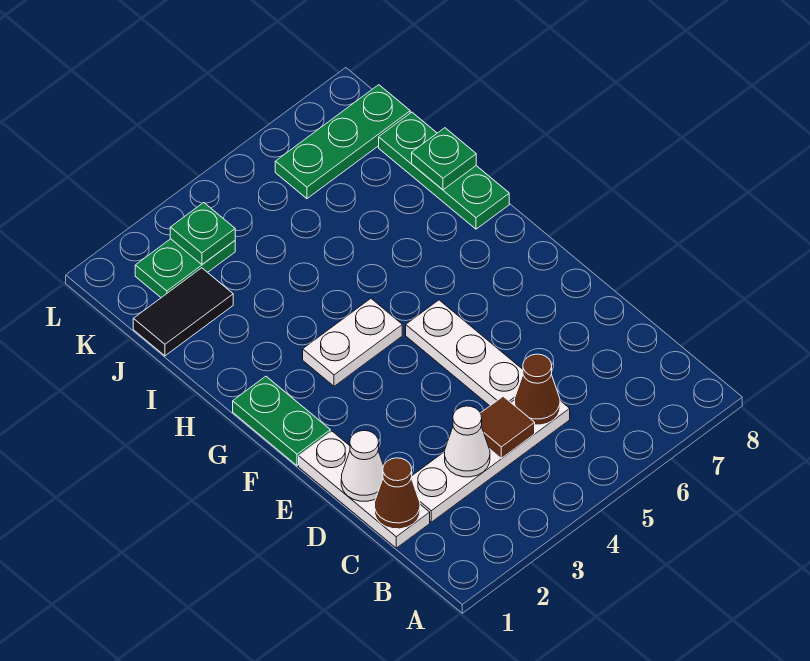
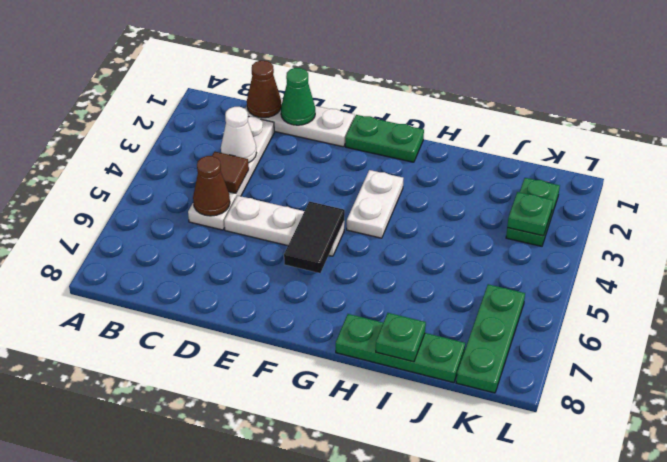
white cone D1 level 2 -> green cone D1 level 2
black tile J1:J2 level 1 -> black tile F5:F6 level 2

